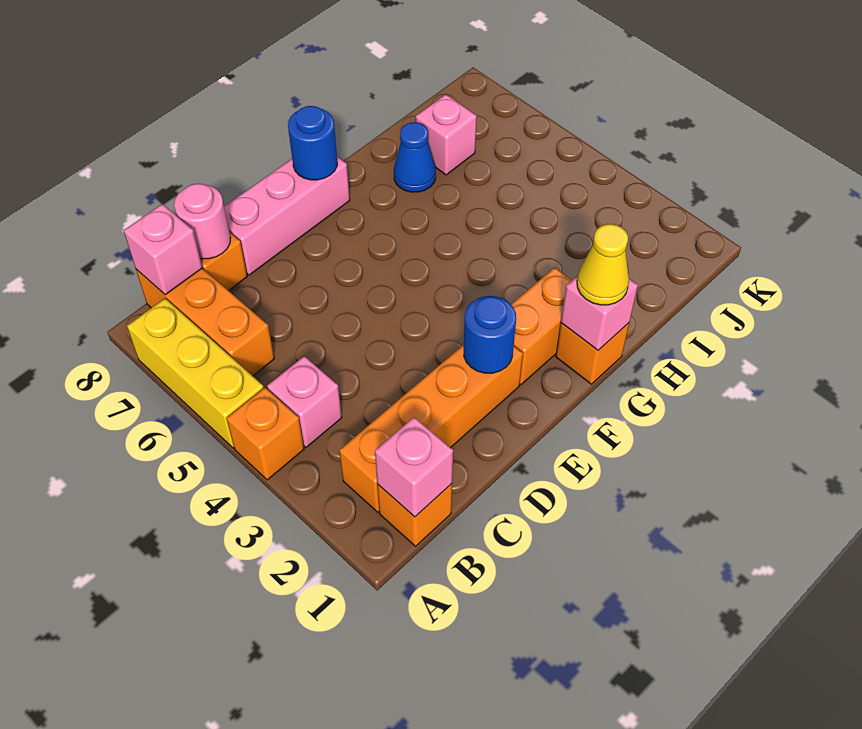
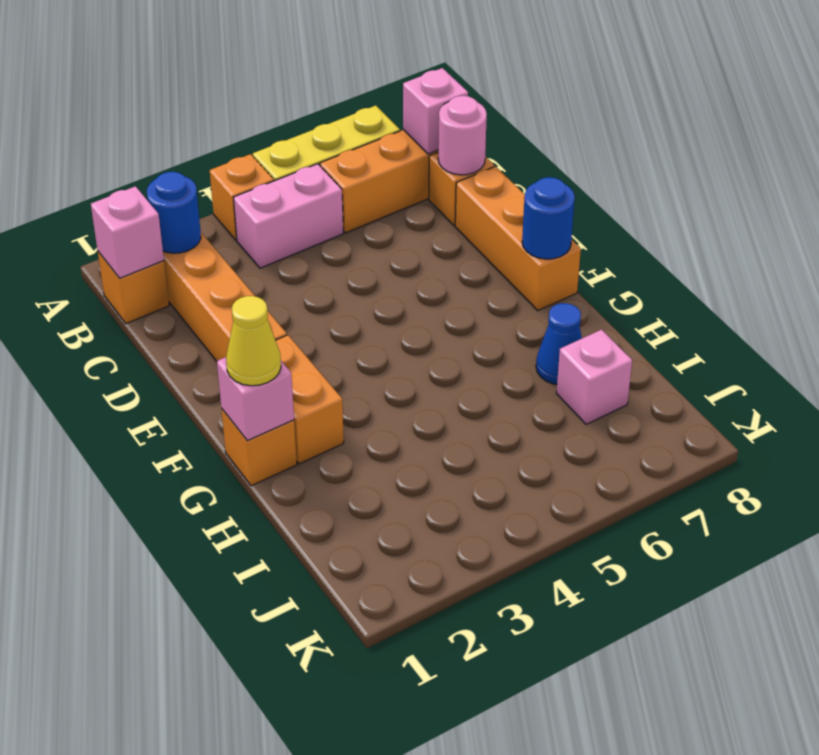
pink brick B4 level 1 -> pink brick B4:B5 level 1
pink brick D8:F8 level 1 -> orange brick D8:F8 level 1
blue round brick E2 level 2 -> blue round brick B2 level 2

